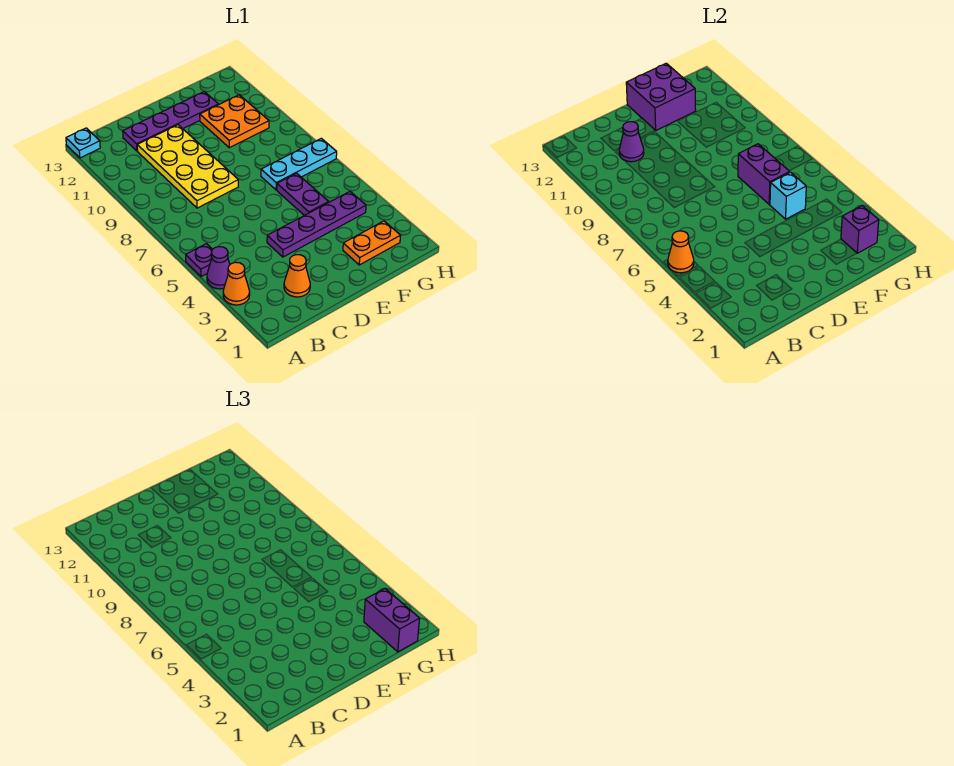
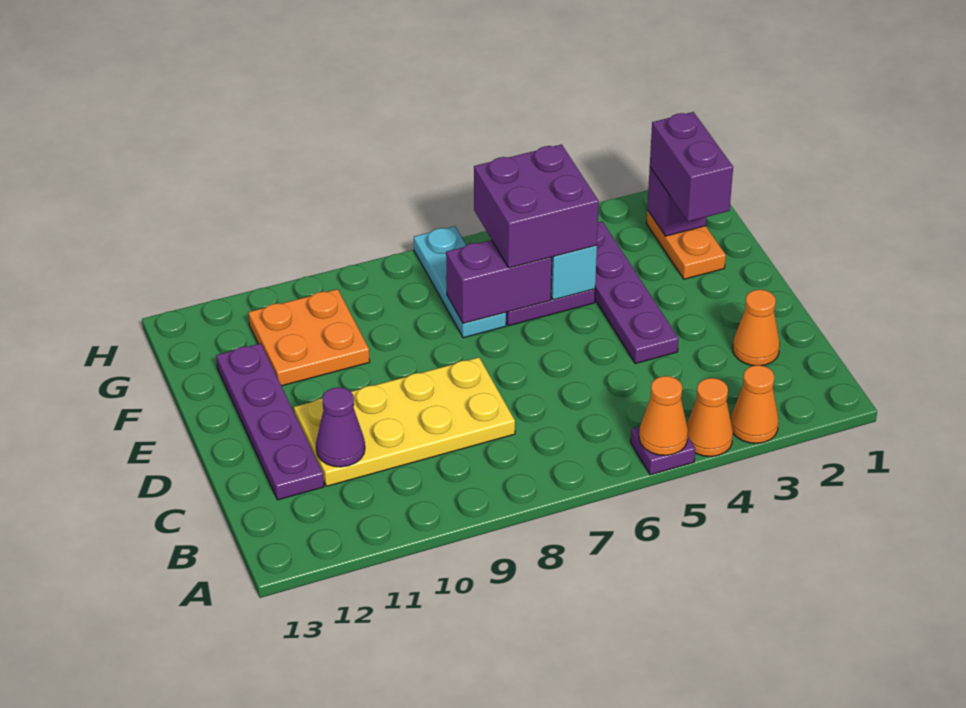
purple cone A4 level 1 -> orange cone A4 level 1
cyan plate A13 level 1 -> none
purple brick E12:F13 level 2 -> purple brick F5:G6 level 3
purple brick G1:G2 level 3 -> purple brick F2:G2 level 3

